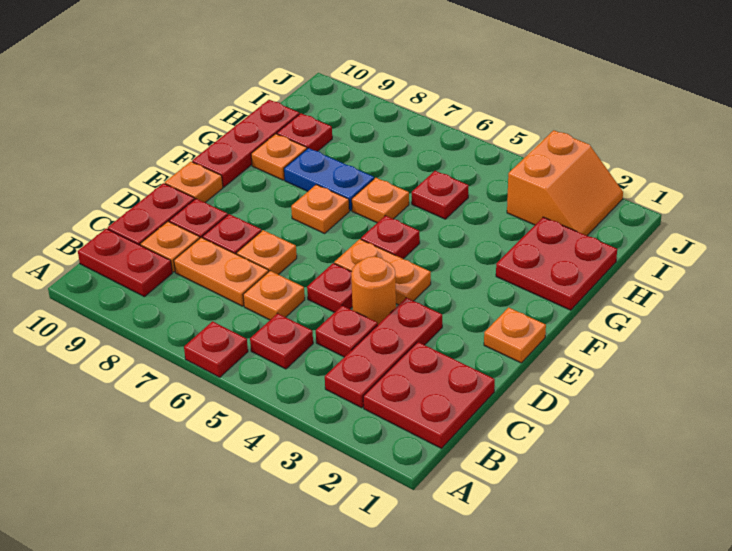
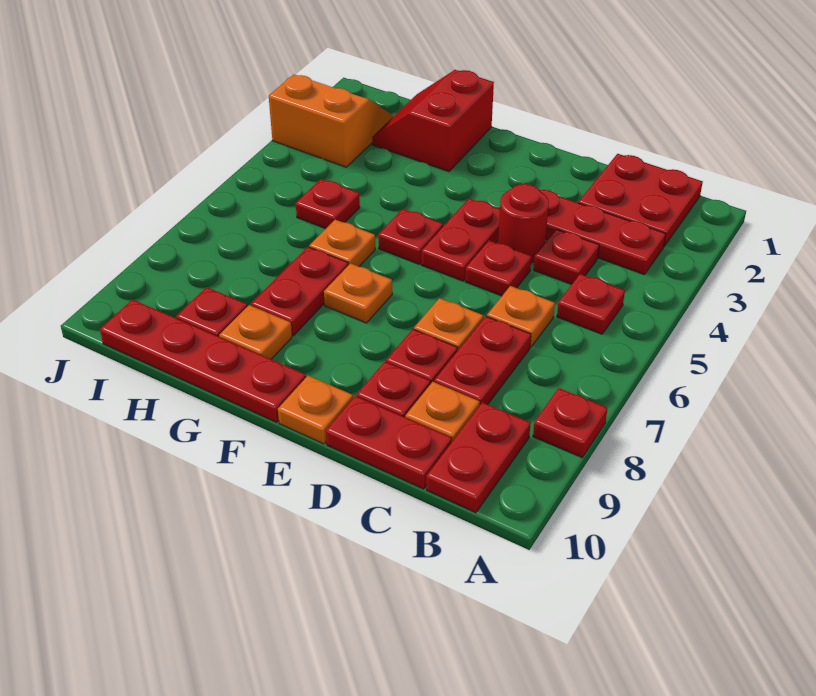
red plate A6 level 1 -> red plate A8 level 1
orange plate C7:C8 level 1 -> red plate C7:C8 level 1
orange round brick D4 level 1 -> red round brick D4 level 1
orange plate E1 level 1 -> none
orange plate E4:E5 level 1 -> red plate E4:E5 level 1
red plate F10:H10 level 1 -> red plate F10:I10 level 1
red plate G1:H2 level 1 -> red slope G1:H2 level 1 top G
blue plate G7:G8 level 1 -> red plate G7:G8 level 1

